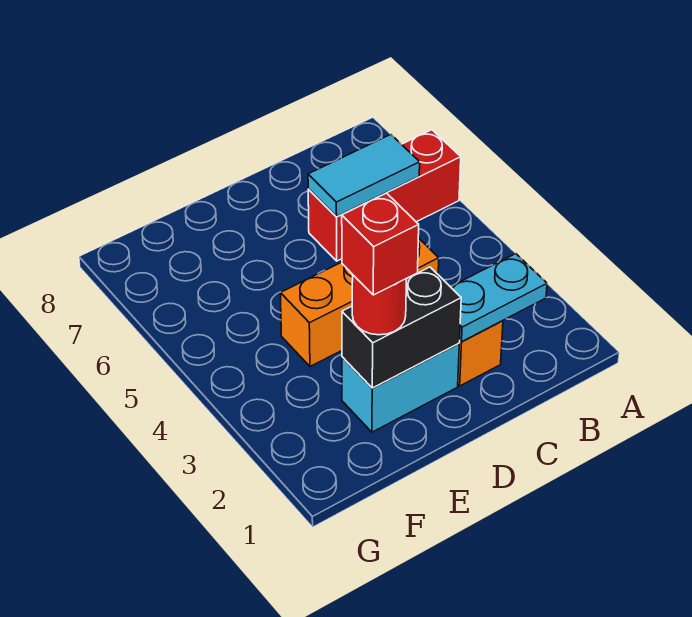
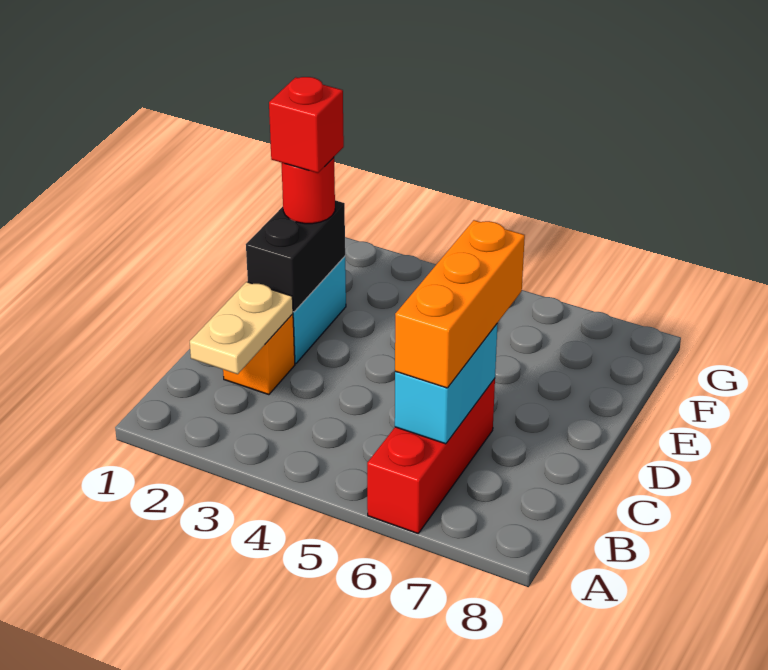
cyan plate B2:C2 level 2 -> tan plate B2:C2 level 2
cyan tile B6:C6 level 2 -> cyan brick B6:C6 level 2
orange brick C4:E4 level 1 -> orange brick B6:D6 level 3

